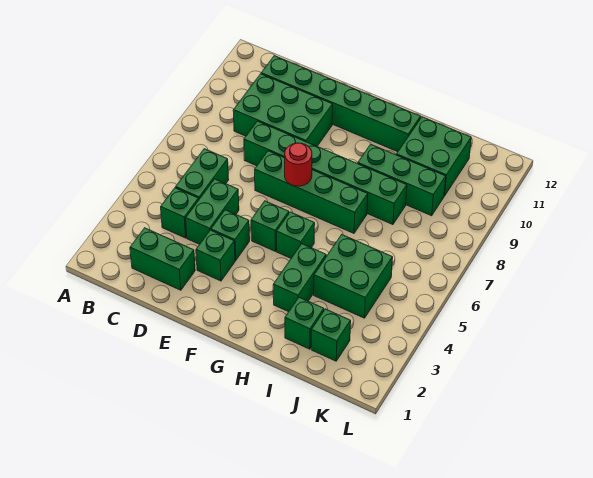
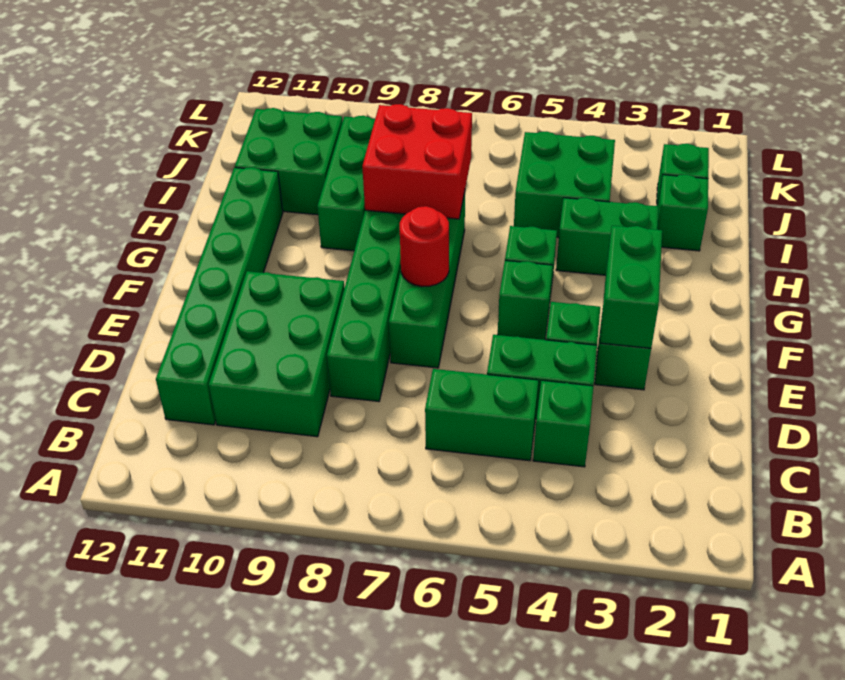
green brick C2:D2 level 1 -> green brick E3:F3 level 2
none -> red brick H7:I8 level 2

